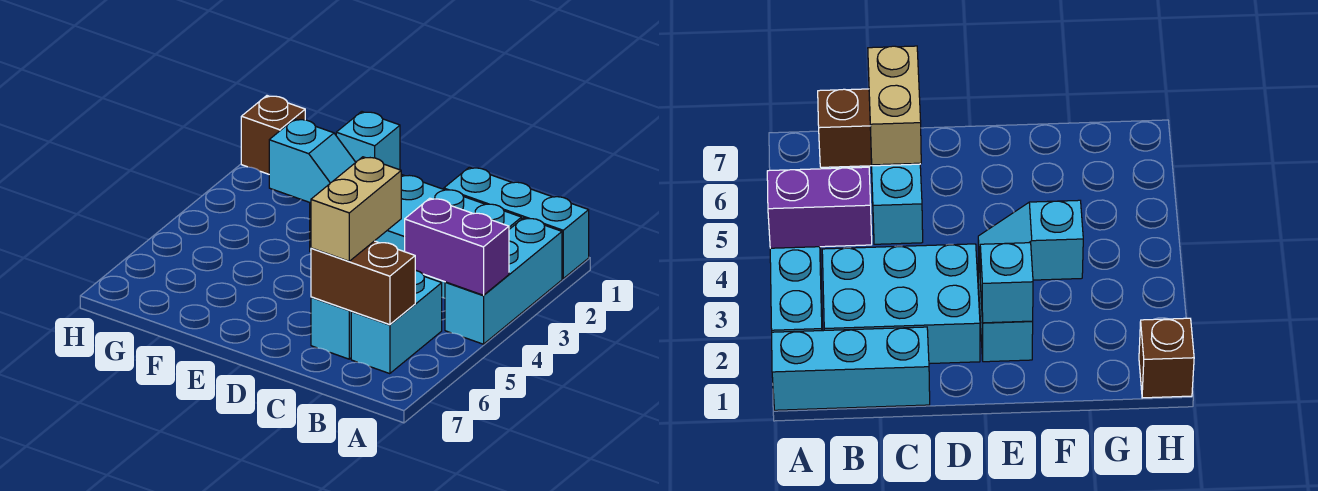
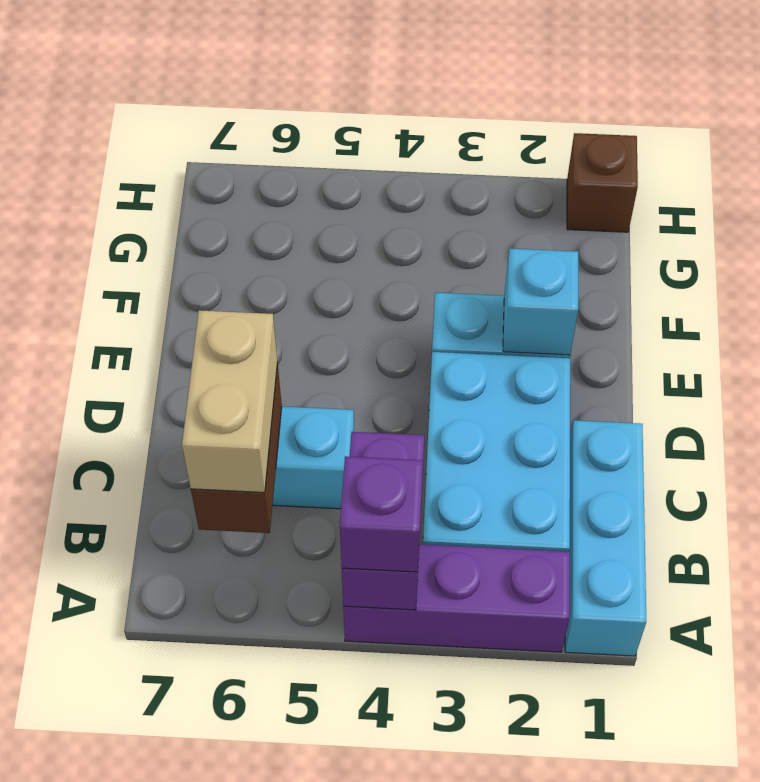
cyan brick A2:A4 level 1 -> purple brick A2:A4 level 1
none -> purple brick A4 level 3
cyan brick B5:B6 level 1 -> none
tan brick C5:C6 level 3 -> tan brick B6:C6 level 3
cyan slope E3:F3 level 2 top F -> none

